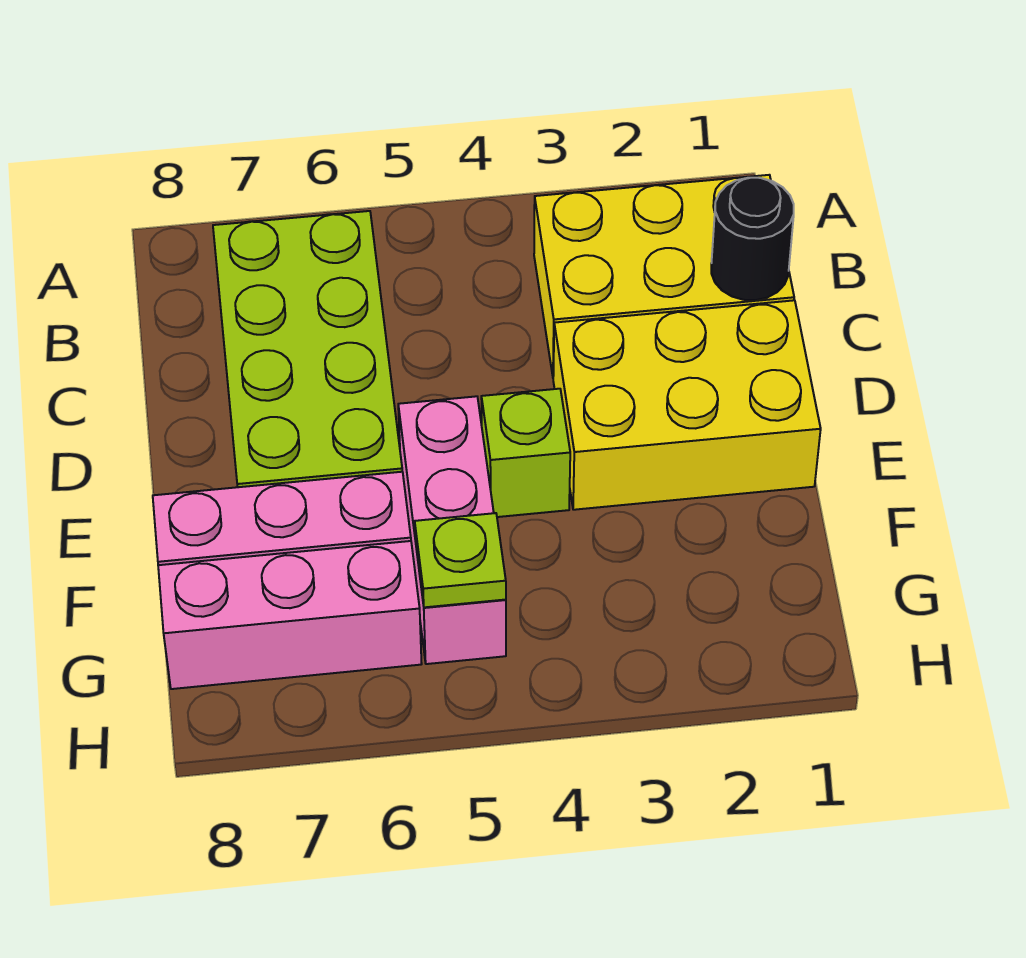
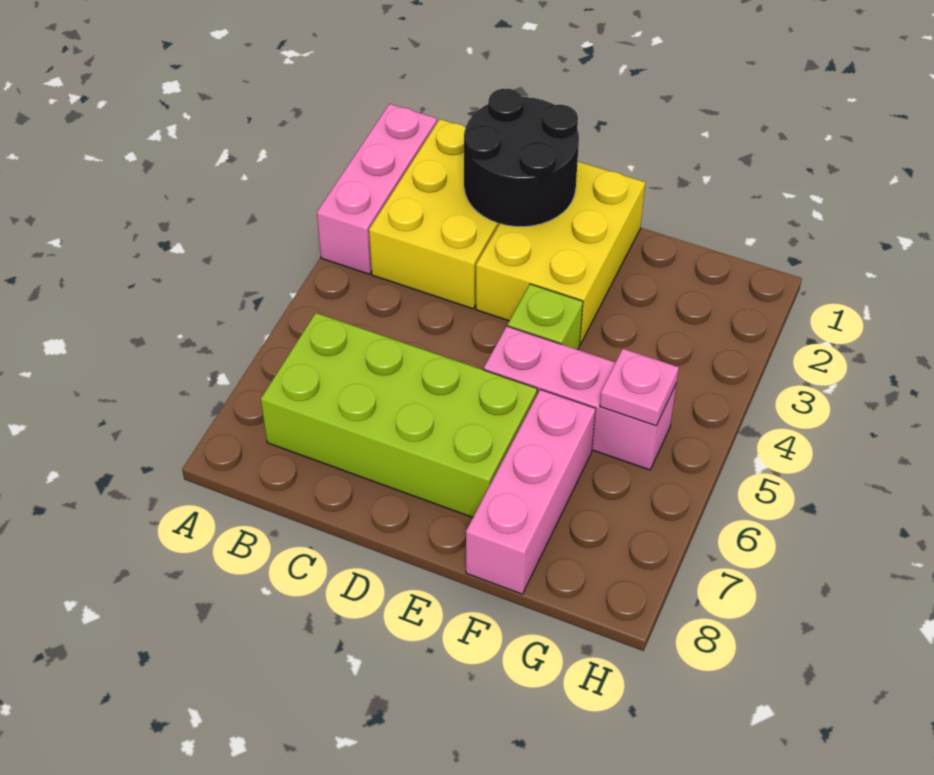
black round brick C1 level 2 -> black round brick C1:D2 level 2
lime plate G5 level 2 -> pink plate G5 level 2
pink brick G6:G8 level 1 -> pink brick A1:A3 level 1

